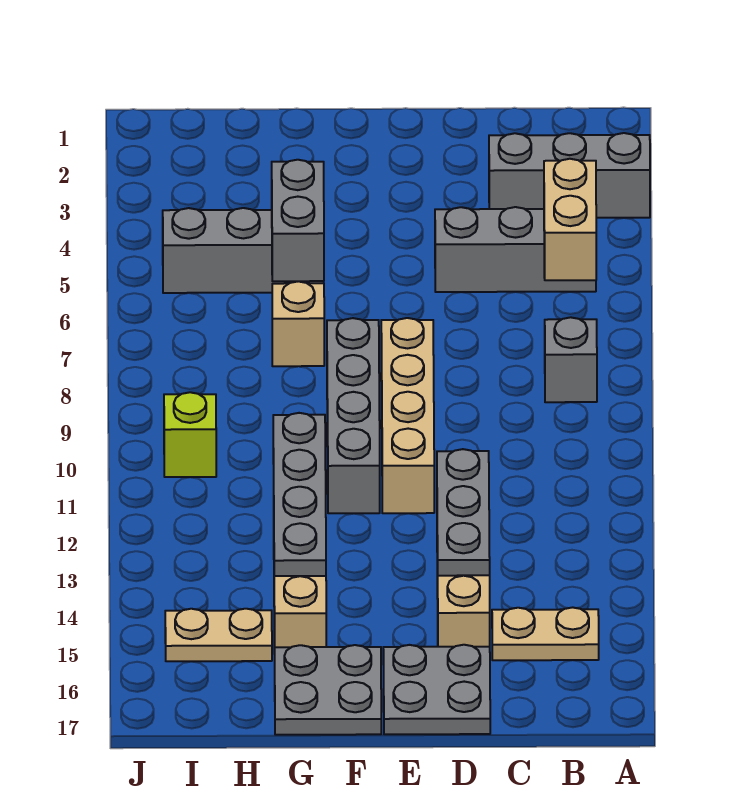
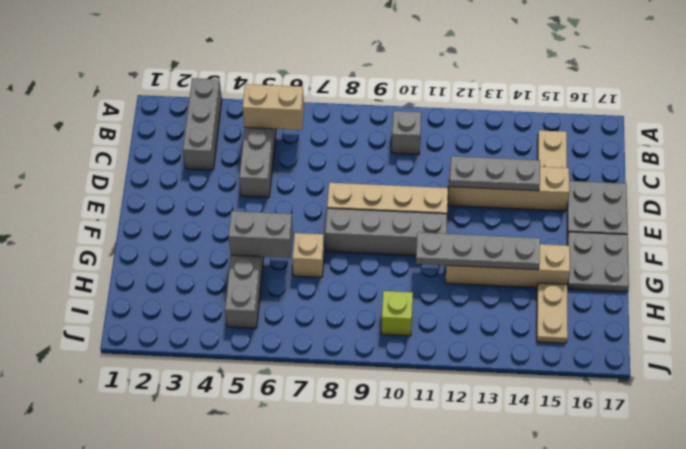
grey brick B8 level 1 -> grey brick B10 level 1

